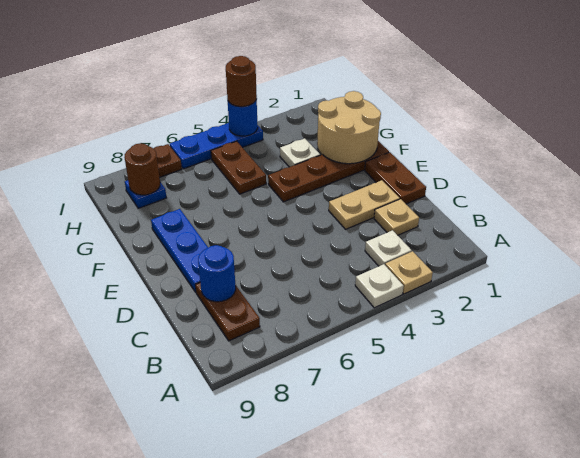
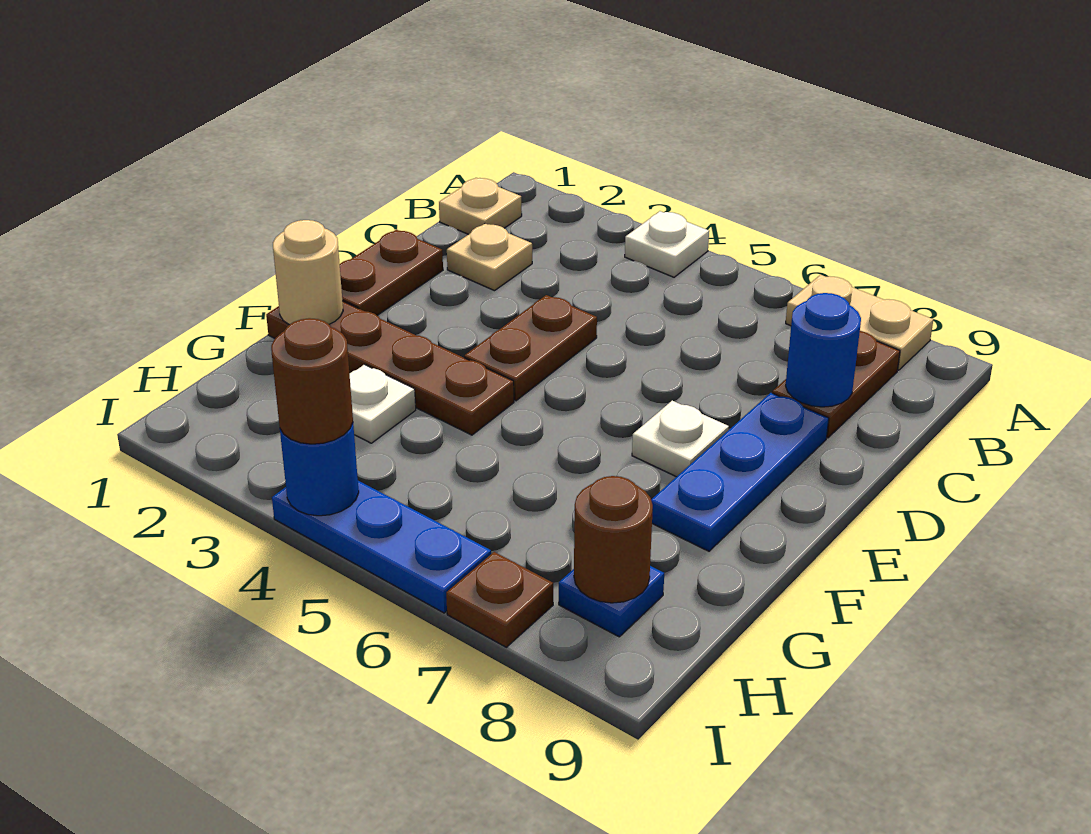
tan plate A3 level 1 -> tan plate B1 level 1
white plate B3 level 1 -> white plate E7 level 1
tan plate D2:D3 level 1 -> tan plate A7:A8 level 1
tan round brick F1:G2 level 2 -> tan round brick F1 level 2
brown plate G5:H5 level 1 -> brown plate D4:E4 level 1

